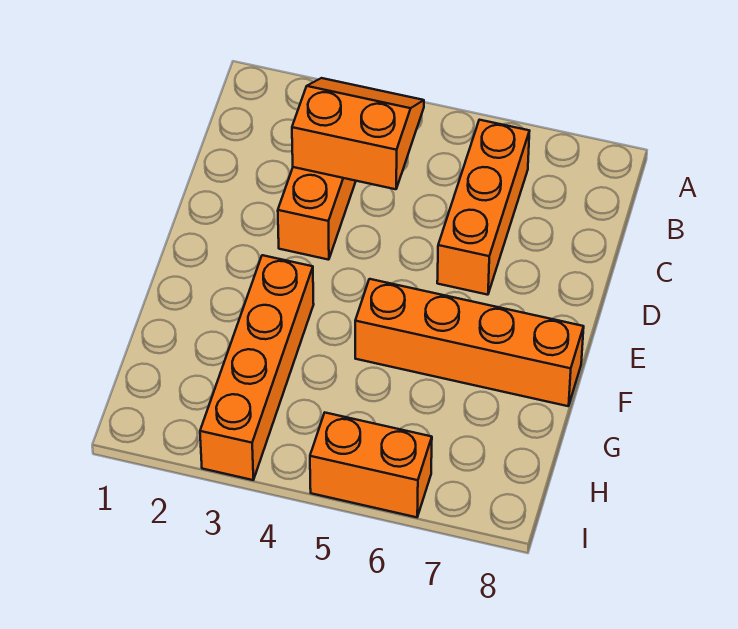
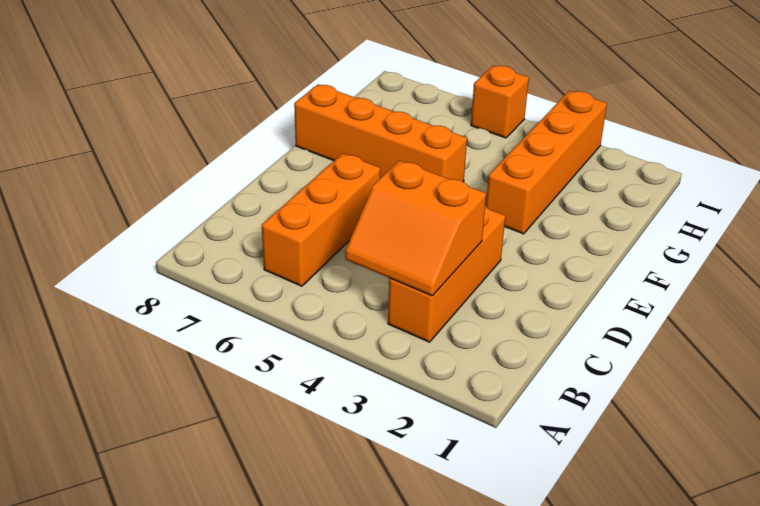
orange brick I5:I6 level 1 -> orange brick I5 level 1

